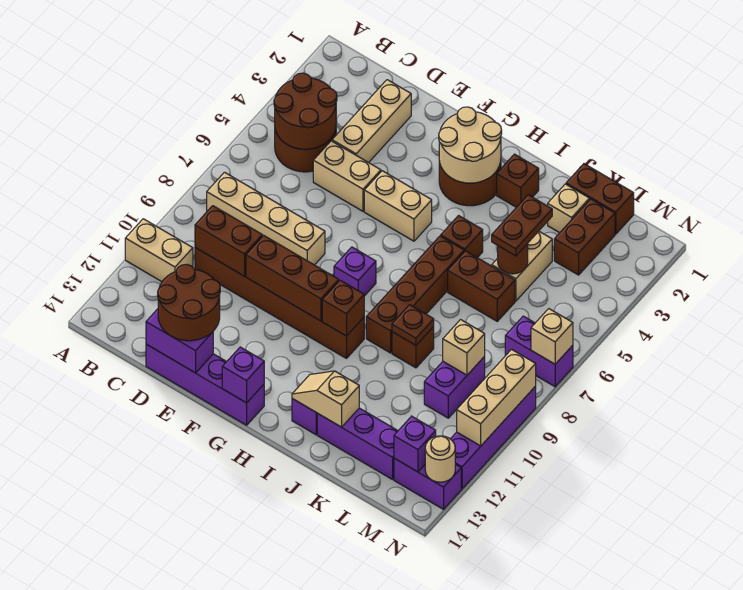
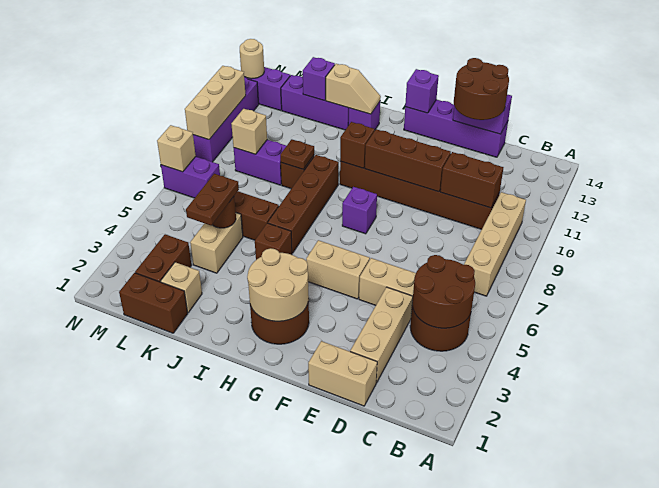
tan brick A11:B11 level 1 -> tan brick D1:E1 level 1
tan brick B8:E8 level 1 -> tan brick B7:B10 level 1
brown brick I2 level 1 -> none
purple brick L9:L10 level 1 -> purple brick K9:L9 level 1
purple brick M13 level 2 -> purple brick K13 level 2

